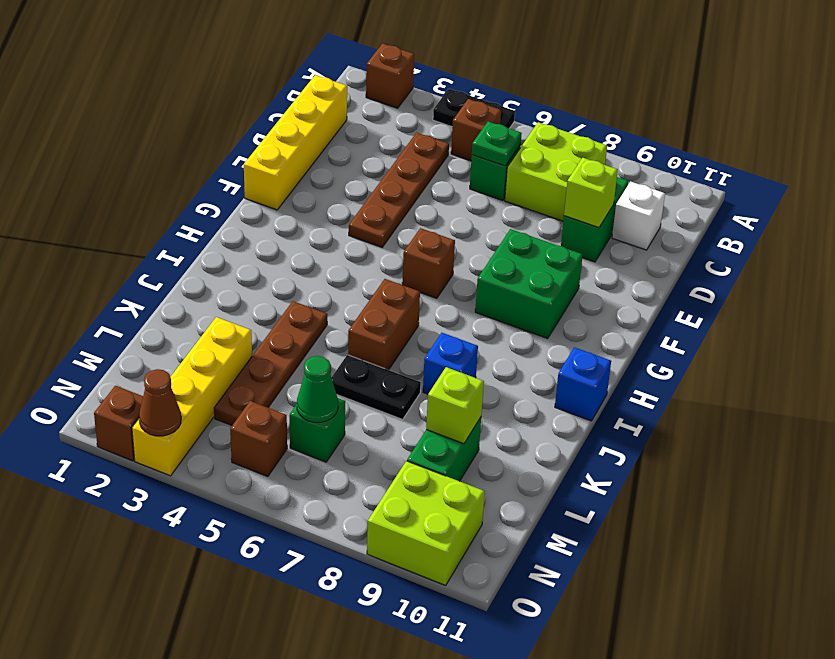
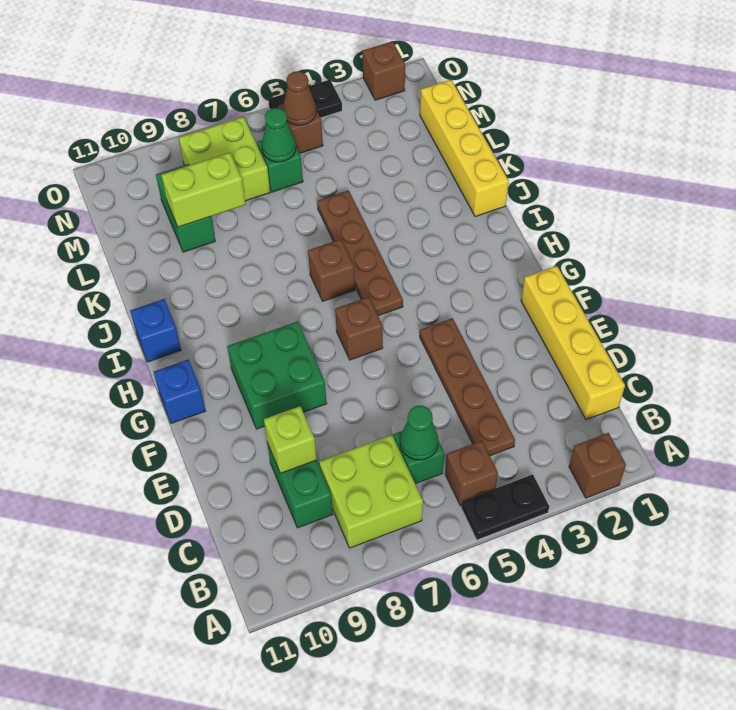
green plate C6 level 2 -> green cone C6 level 2
white brick C10 level 1 -> none
brown brick I6:J6 level 1 -> brown brick I6 level 1
brown plate J4:M4 level 1 -> brown plate H5:K5 level 1
blue brick J8 level 1 -> blue brick G11 level 1
black plate K6:K7 level 1 -> black plate O4:O5 level 1
yellow brick L3:O3 level 1 -> yellow brick J1:M1 level 1
lime brick L9 level 2 -> lime brick L8:L9 level 2
lime brick N9:O10 level 1 -> lime brick M7:N8 level 1
brown cone O3 level 2 -> brown cone N5 level 2

